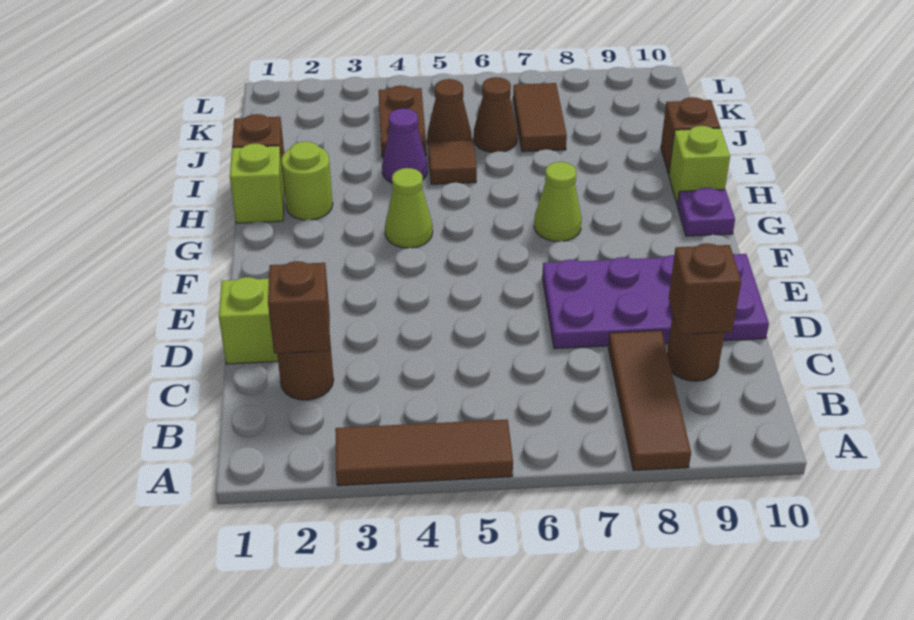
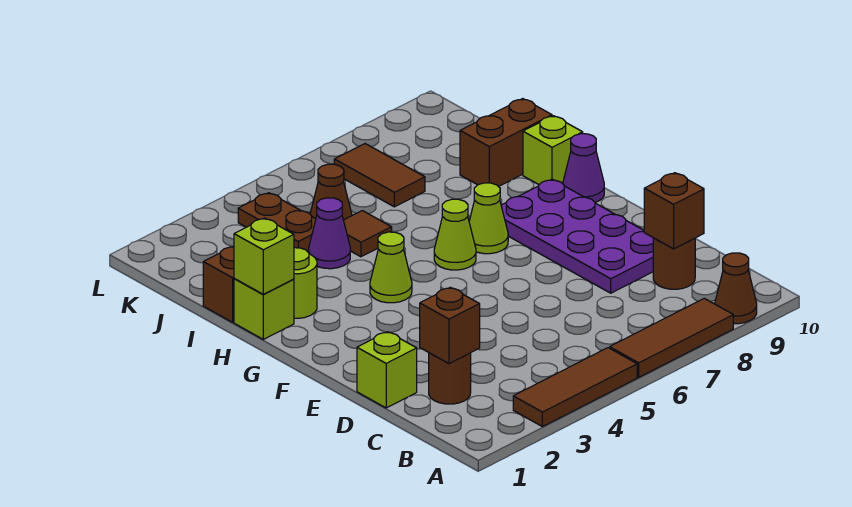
brown tile A8:C8 level 1 -> brown tile A6:A8 level 1
purple plate D7:E10 level 1 -> purple plate D8:G9 level 1
none -> lime cone G6 level 1
purple plate G10 level 1 -> purple cone G10 level 1
none -> lime brick H1 level 2
brown brick I10 level 1 -> brown brick I9:I10 level 1
brown cone J6 level 1 -> brown cone A9 level 1

